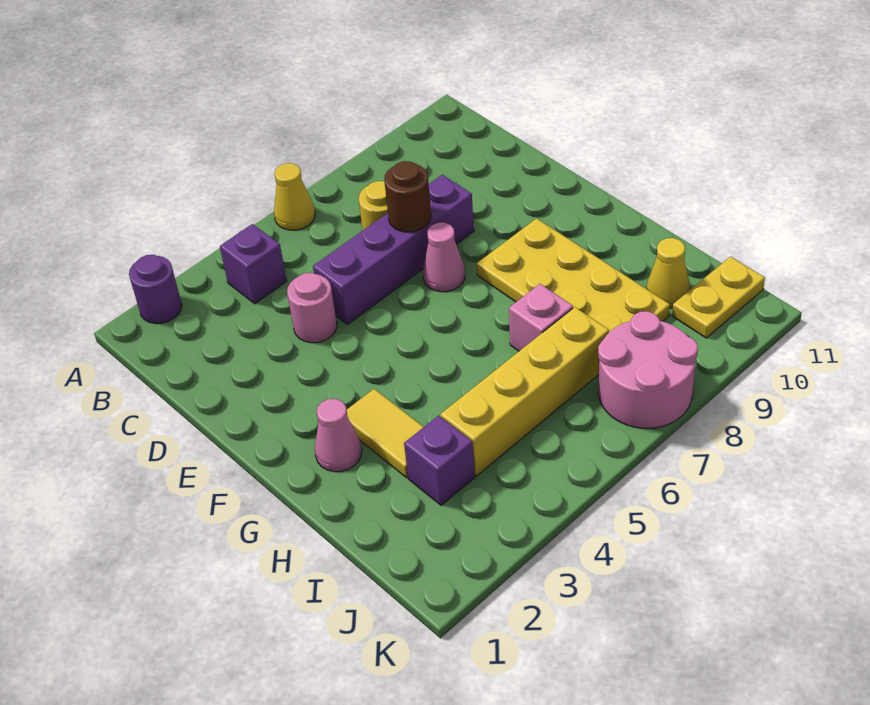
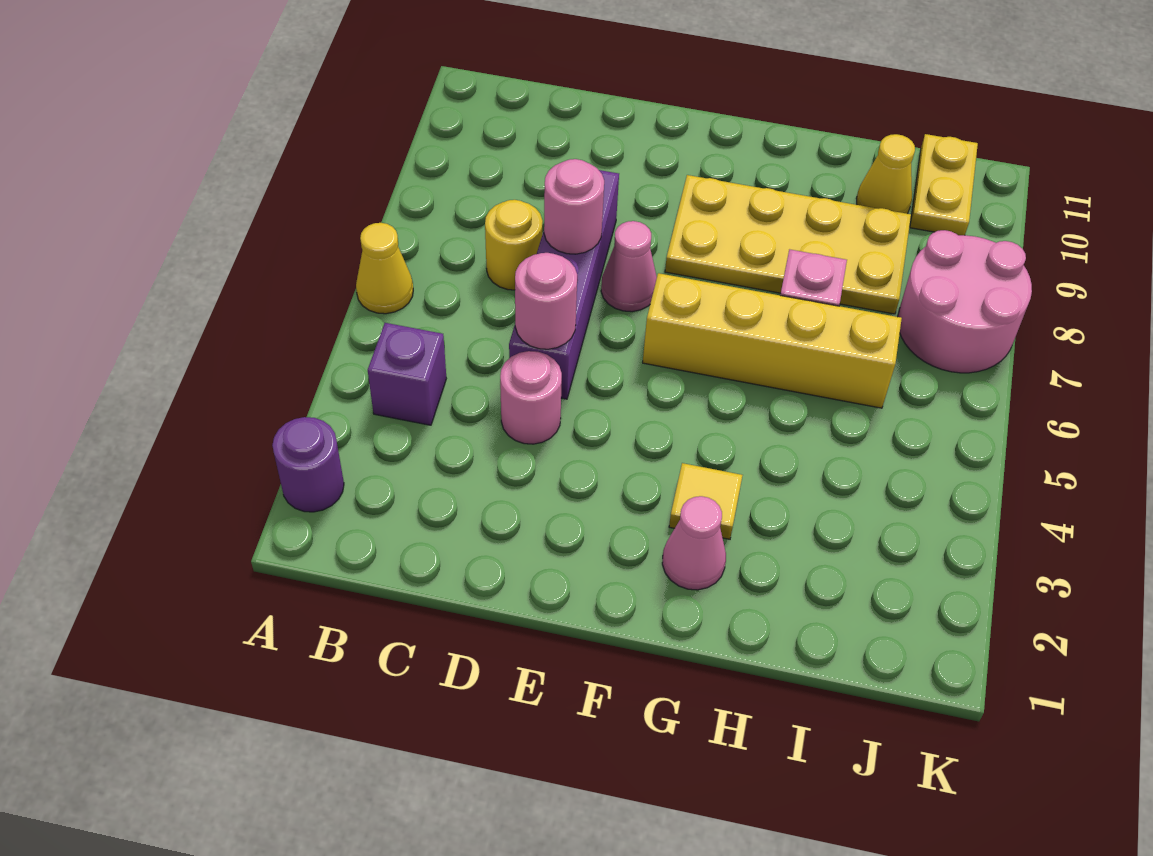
none -> pink round brick D5 level 2
brown round brick D7 level 2 -> pink round brick D7 level 2
yellow tile G3:H3 level 1 -> yellow tile G3 level 1
purple brick I3 level 1 -> none
yellow brick I4:I7 level 1 -> yellow brick F6:I6 level 1

